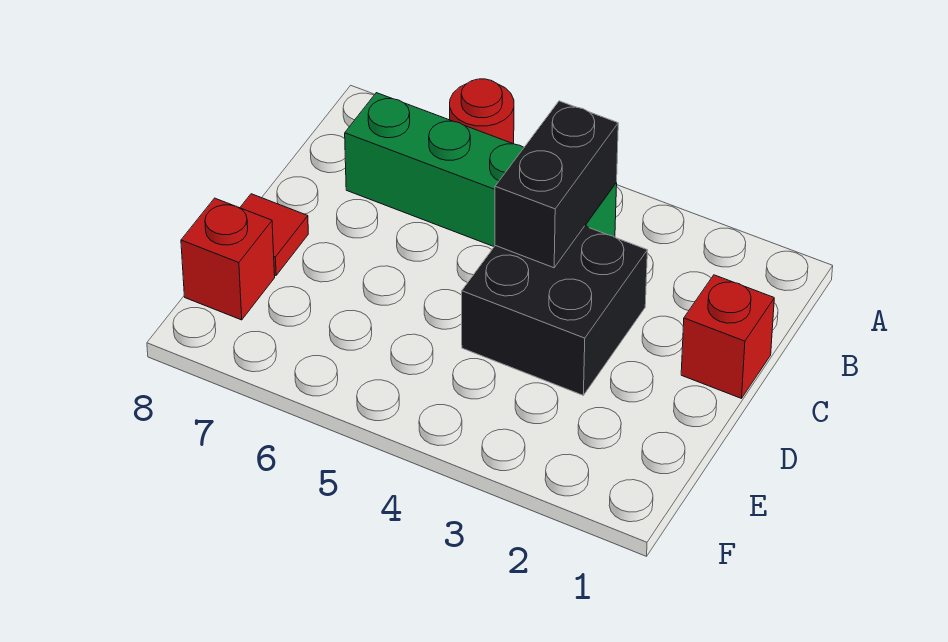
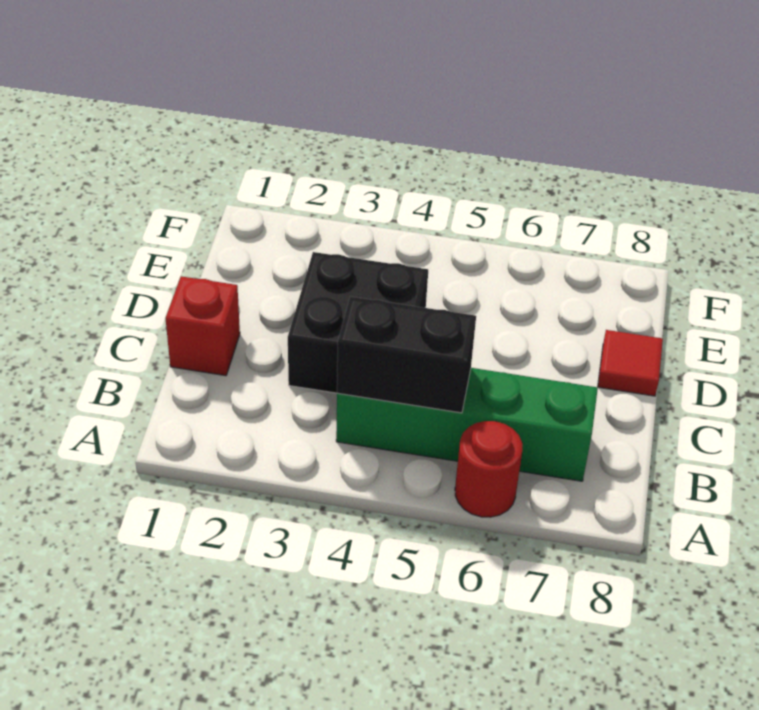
black brick B4:C4 level 2 -> black brick B4:B5 level 2
red brick E8 level 1 -> none

